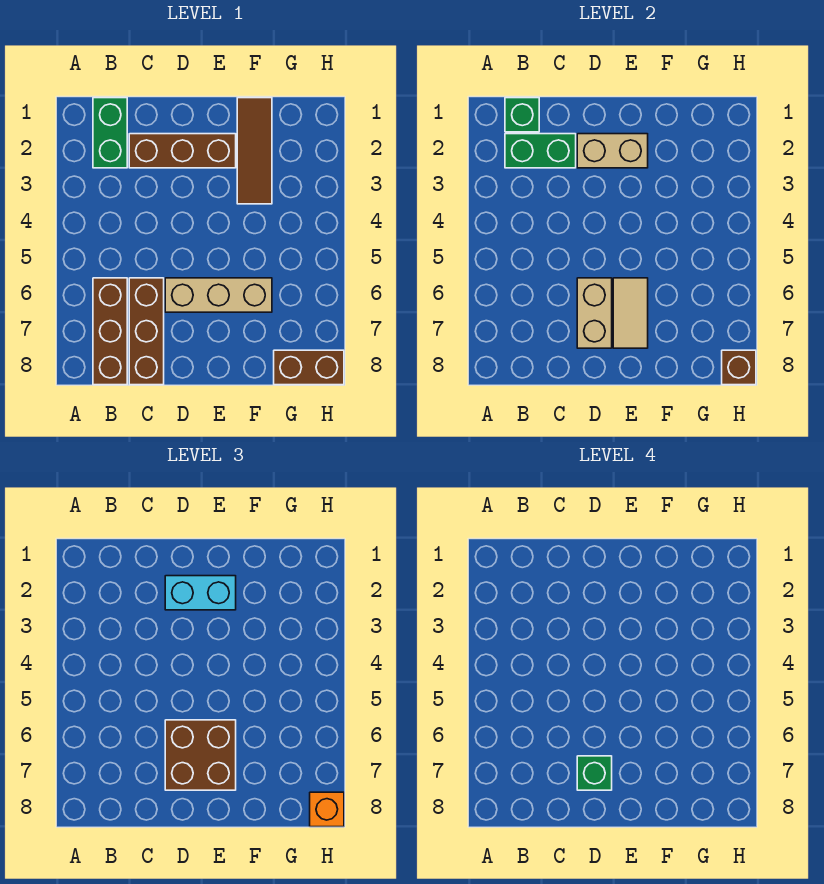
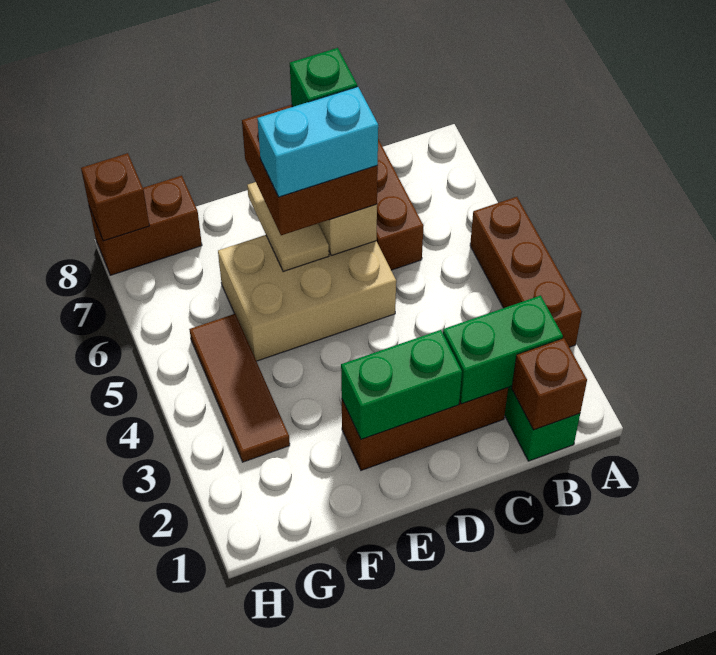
green brick B1 level 2 -> brown brick B1 level 2
brown brick B6:B8 level 1 -> brown brick A3:A5 level 1
tan brick D2:E2 level 2 -> green brick D2:E2 level 2
cyan brick D2:E2 level 3 -> cyan brick D6:E6 level 4
tan brick D6:F6 level 1 -> tan brick D5:F6 level 1
brown tile F1:F3 level 1 -> brown tile G3:G5 level 1
orange brick H8 level 3 -> none

